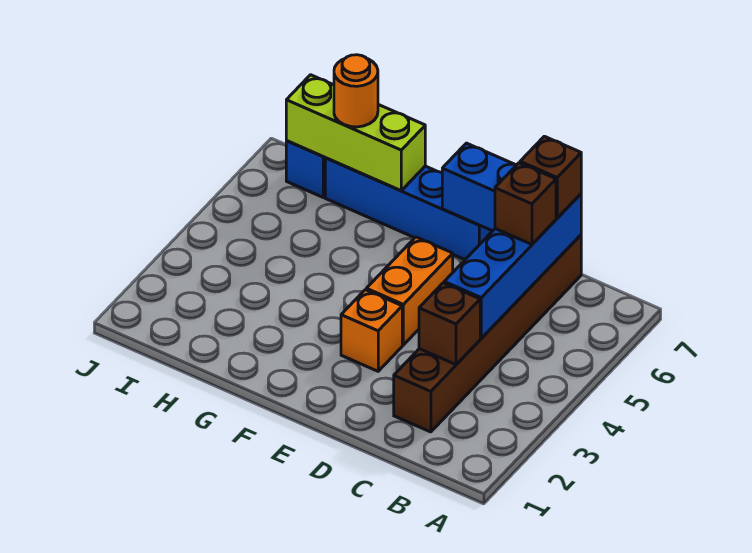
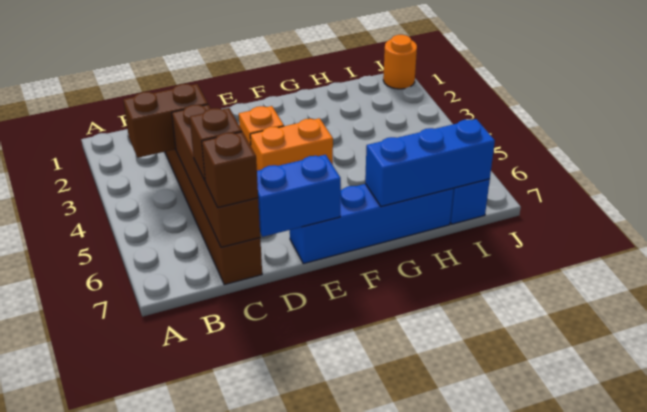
brown brick C3 level 2 -> brown brick B3:C3 level 2
blue brick C4:C7 level 2 -> brown brick C4:C7 level 2
orange brick E4:E5 level 1 -> orange brick E4:F4 level 1
lime brick G7:I7 level 2 -> blue brick G7:I7 level 2
orange round brick H7 level 3 -> orange round brick J1 level 1

